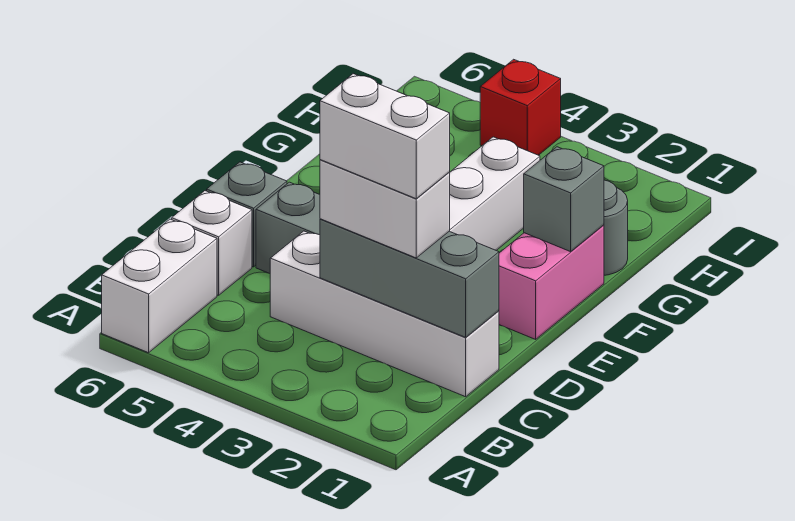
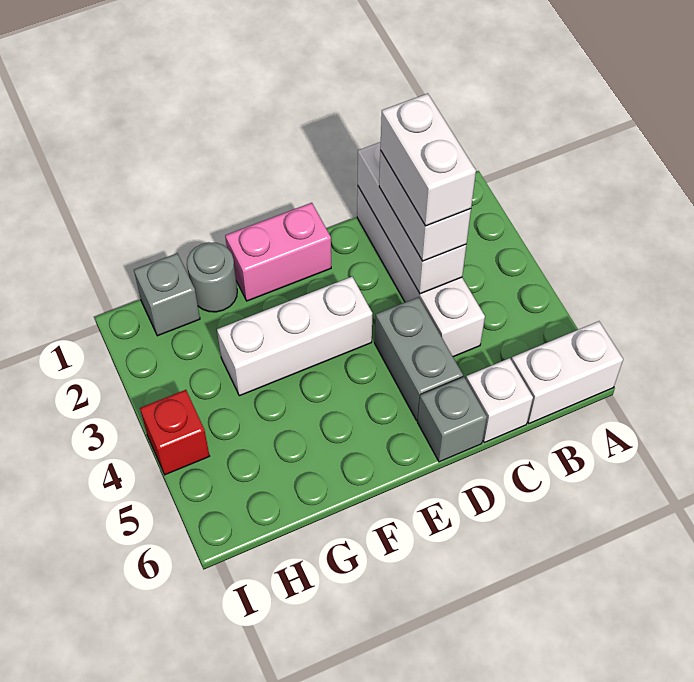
grey brick C1:C3 level 2 -> white brick C1:C3 level 2
grey brick F1 level 2 -> grey brick H1 level 1

